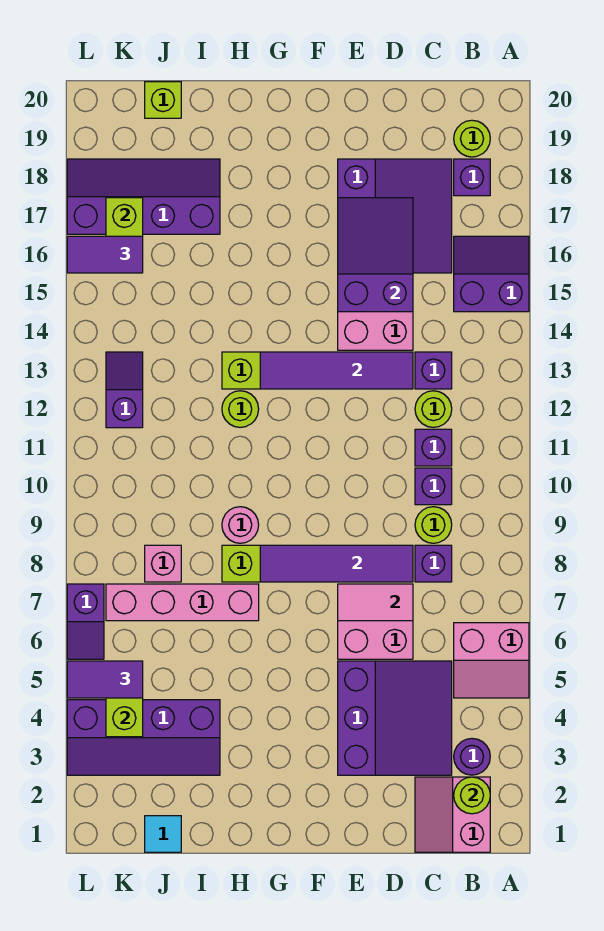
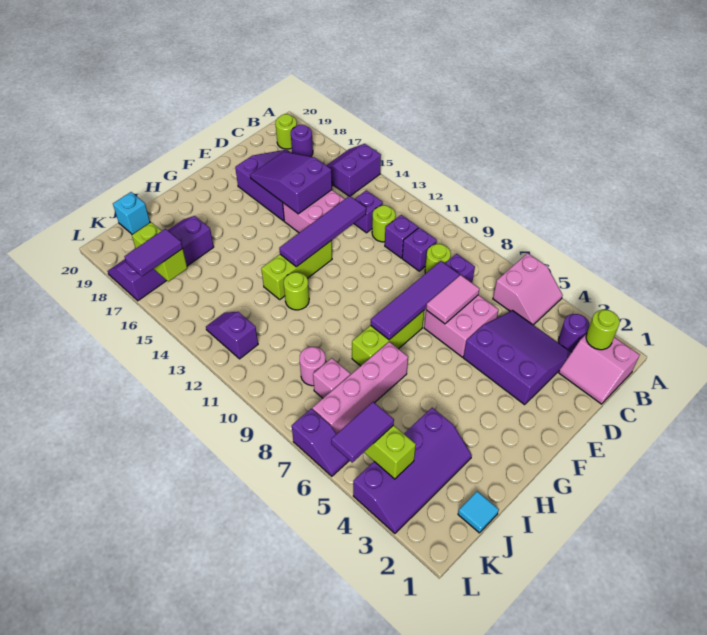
purple brick B18 level 1 -> purple round brick B18 level 1
pink round brick H9 level 1 -> pink round brick J9 level 1
lime brick J20 level 1 -> cyan brick J20 level 1

